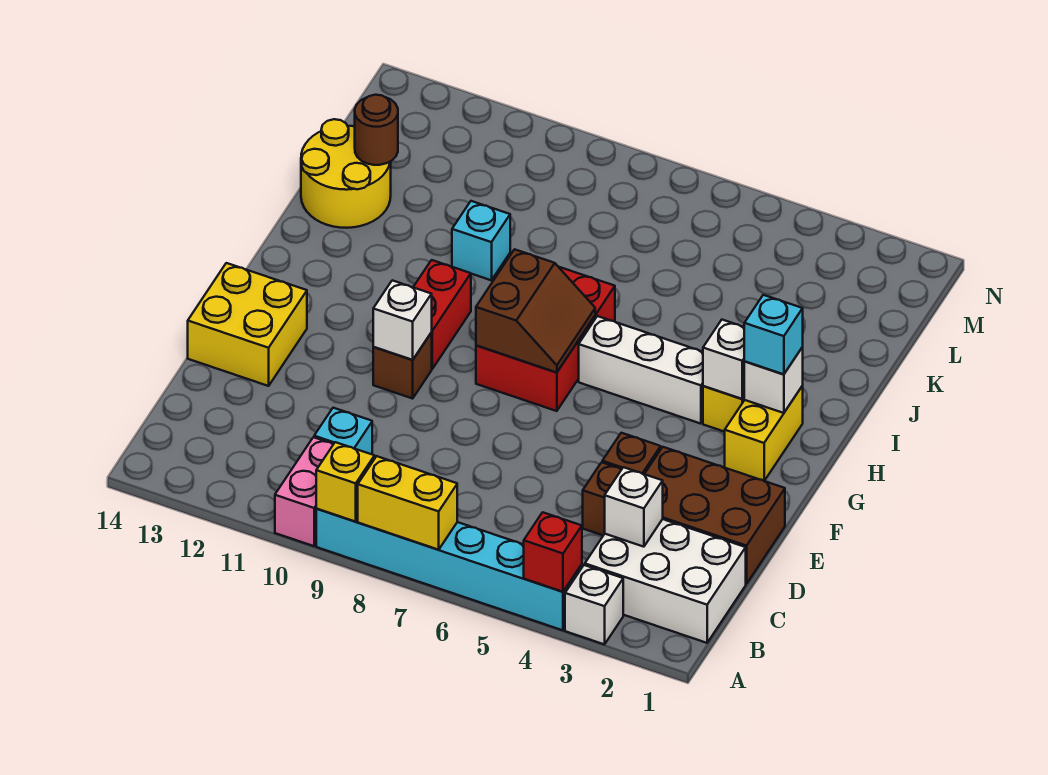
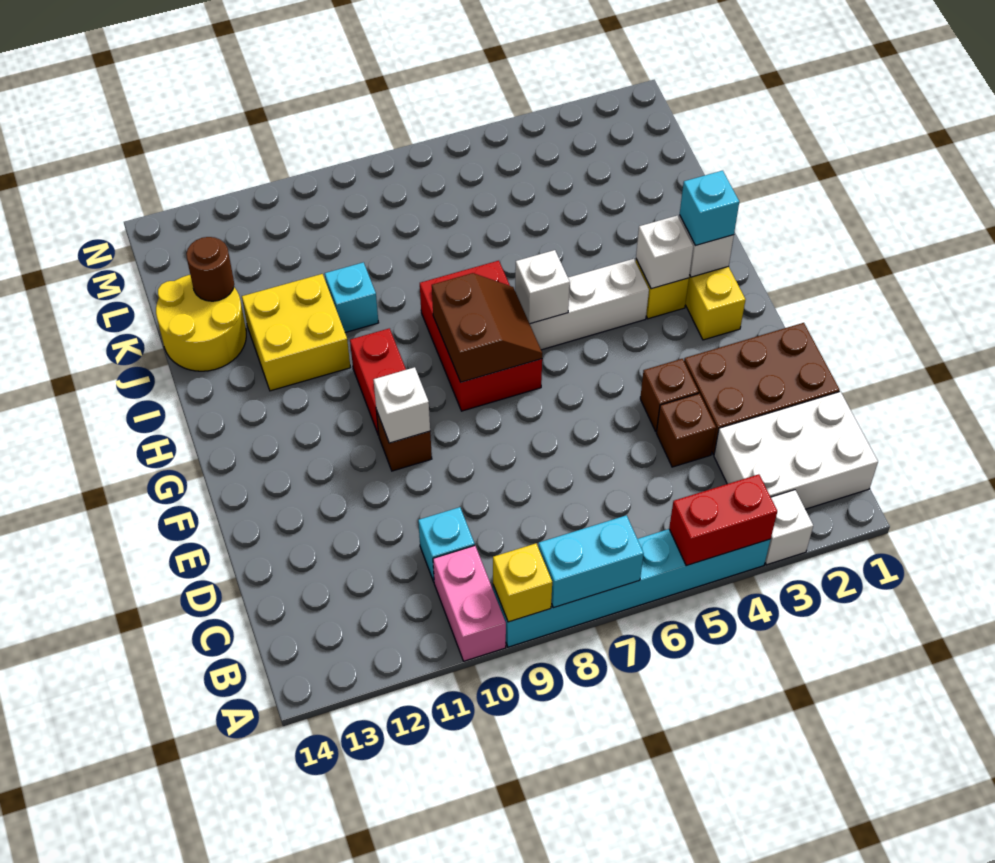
red brick A4 level 2 -> red brick A4:A5 level 2
yellow brick A7:A8 level 2 -> cyan brick A7:A8 level 2
white brick C3 level 2 -> white brick H6 level 2
yellow brick E13:F14 level 1 -> yellow brick I11:J12 level 1

